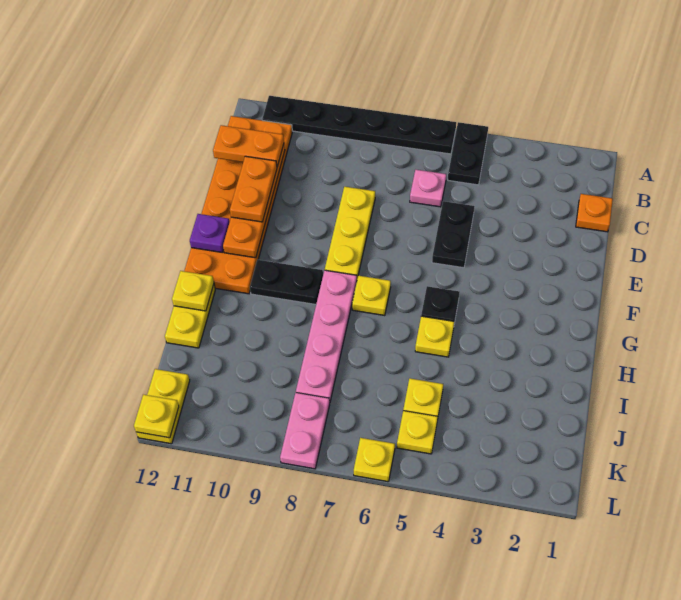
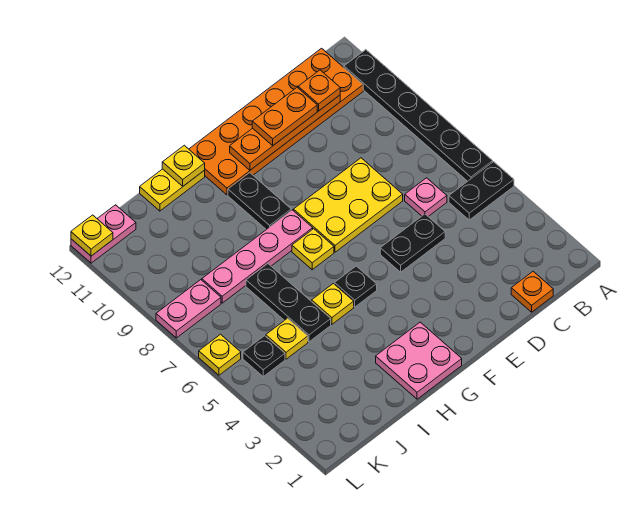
orange plate C11:C12 level 3 -> orange plate C11 level 3
yellow plate D8:F8 level 1 -> yellow plate D7:F8 level 1
purple plate F12 level 2 -> none
none -> pink plate G1:H2 level 1
none -> black plate I5:I7 level 1
yellow plate K5 level 1 -> black plate K5 level 1
yellow plate K12:L12 level 1 -> pink plate K12:L12 level 1

